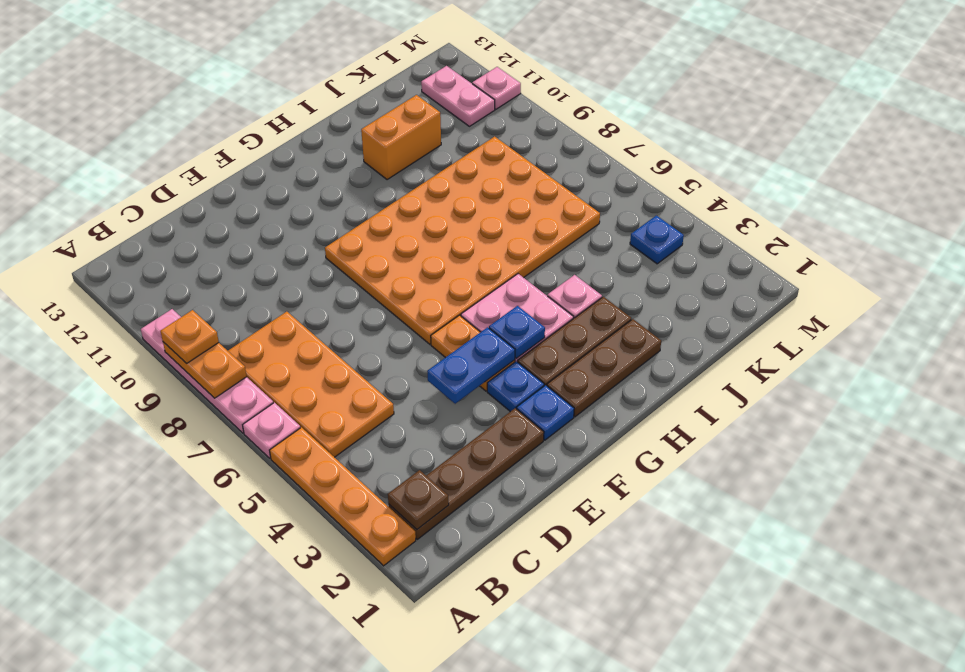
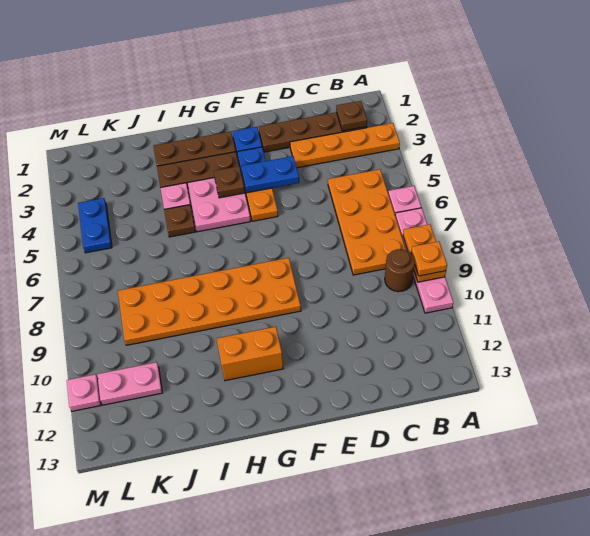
orange plate A2:A5 level 1 -> orange plate A3:D3 level 1
none -> brown round brick B9 level 1
orange plate F6:K9 level 1 -> orange plate F8:K9 level 1
blue plate G4 level 2 -> brown plate G4 level 2
none -> brown plate I5 level 1
orange brick I11:J11 level 1 -> orange brick G11:H11 level 1
blue plate L4 level 1 -> blue plate L4:L5 level 1
pink plate L11:L12 level 1 -> pink plate K11:L11 level 1

